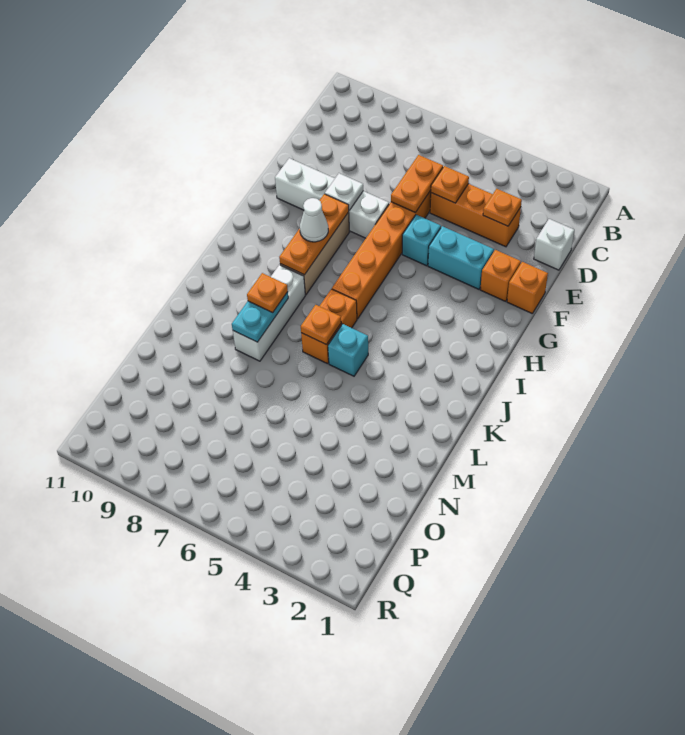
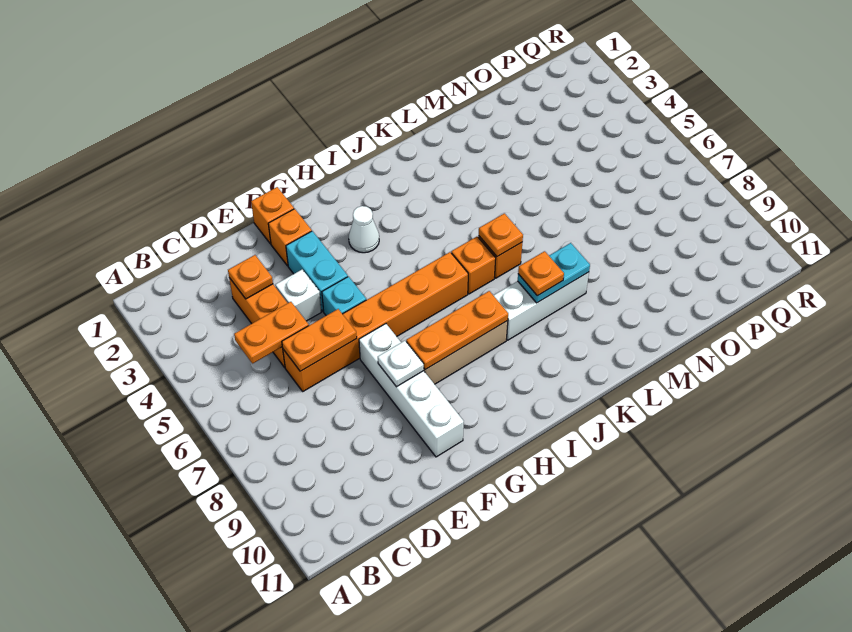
white brick D1 level 1 -> white brick E4 level 1
orange plate D5 level 2 -> orange plate C5:D5 level 2
white cone H8 level 3 -> white cone H3 level 1
cyan brick K5 level 1 -> none

